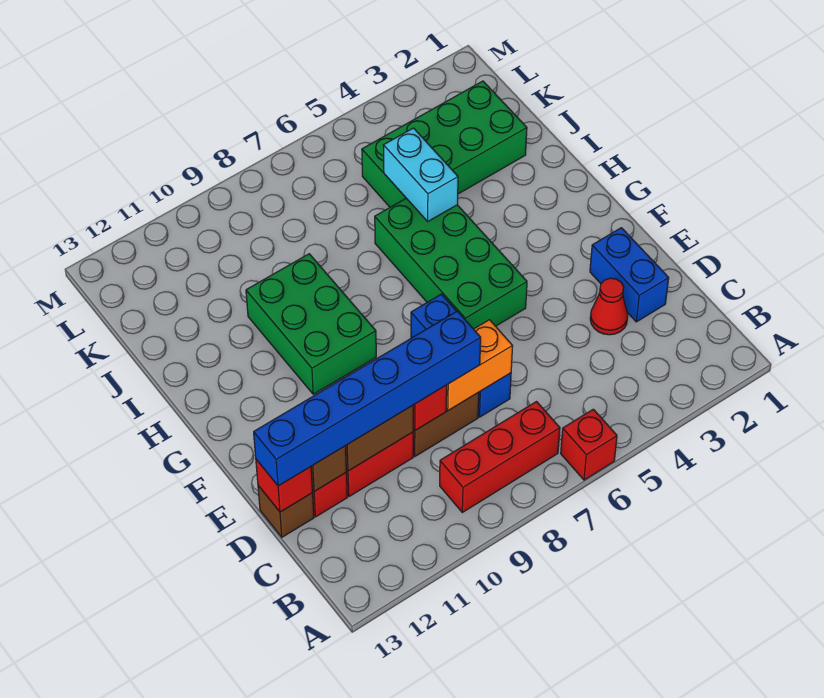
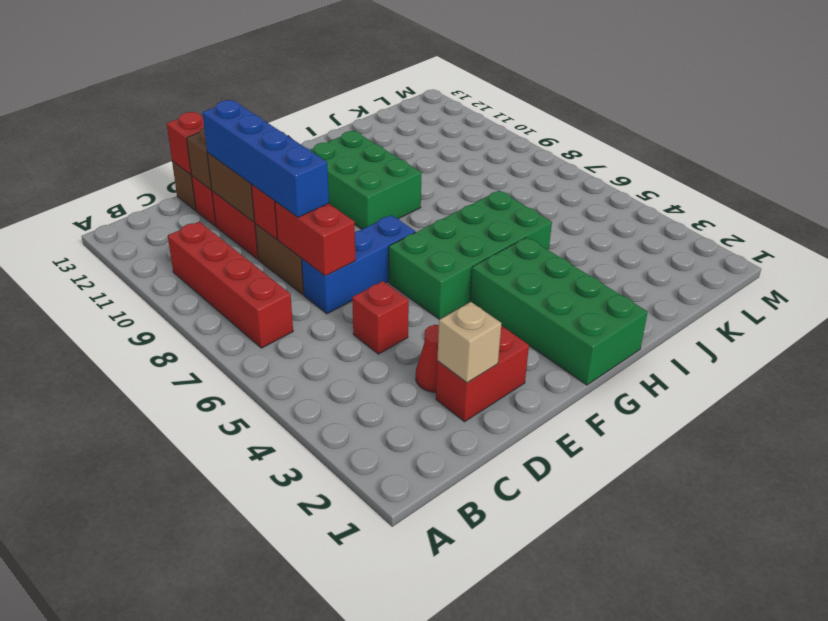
red brick A6 level 1 -> red brick D5 level 1
red brick B7:B9 level 1 -> red brick B7:B10 level 1
blue brick D2:E2 level 1 -> red brick D2:E2 level 1
none -> tan brick D2 level 2
orange brick D7:D8 level 2 -> red brick D7:D8 level 2
blue brick D8:D13 level 3 -> blue brick D8:D11 level 3
green brick G9:I10 level 1 -> green brick G9:H11 level 1
cyan brick I5:J5 level 2 -> none
green brick J2:K5 level 1 -> green brick G1:H4 level 1

